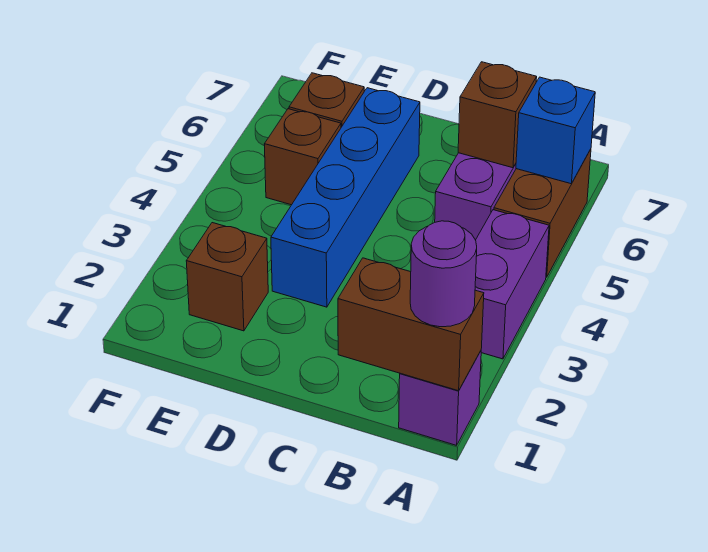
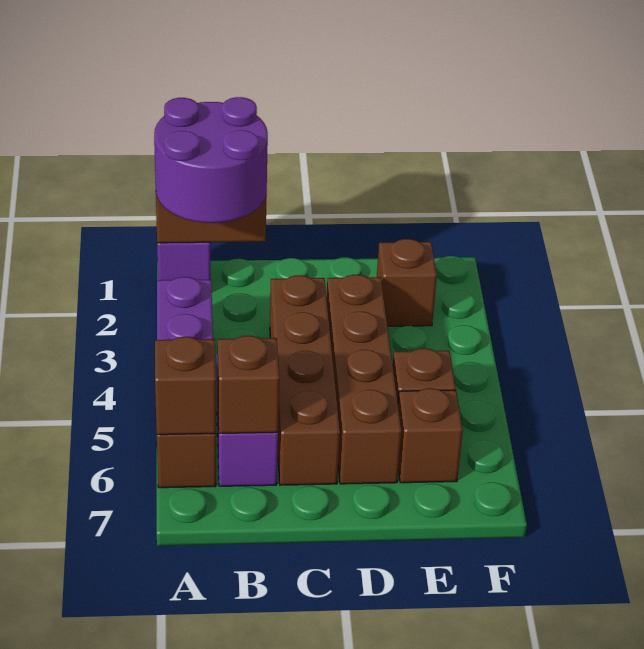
purple round brick A1 level 3 -> purple round brick A1:B2 level 3
blue brick A6 level 2 -> brown brick A6 level 2
none -> brown brick C3:C6 level 1
blue brick D3:D6 level 1 -> brown brick D3:D6 level 1

